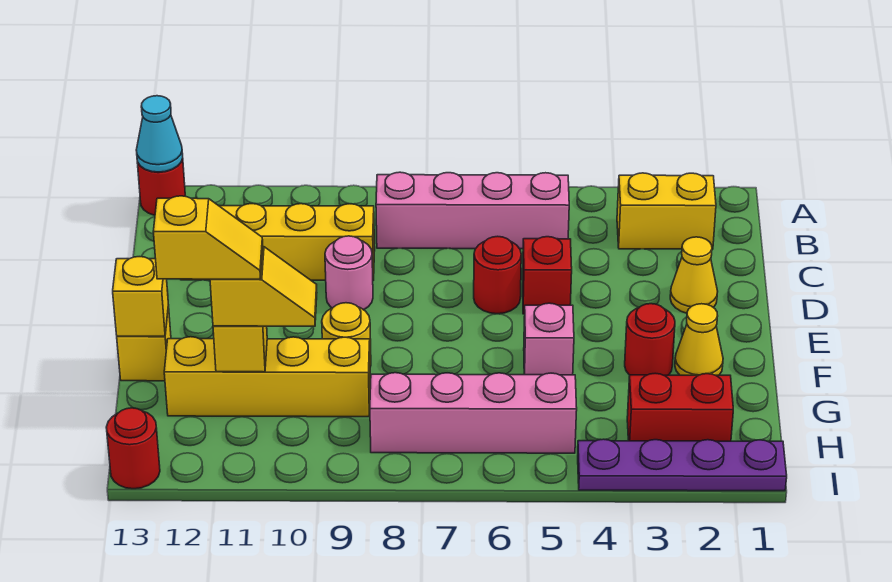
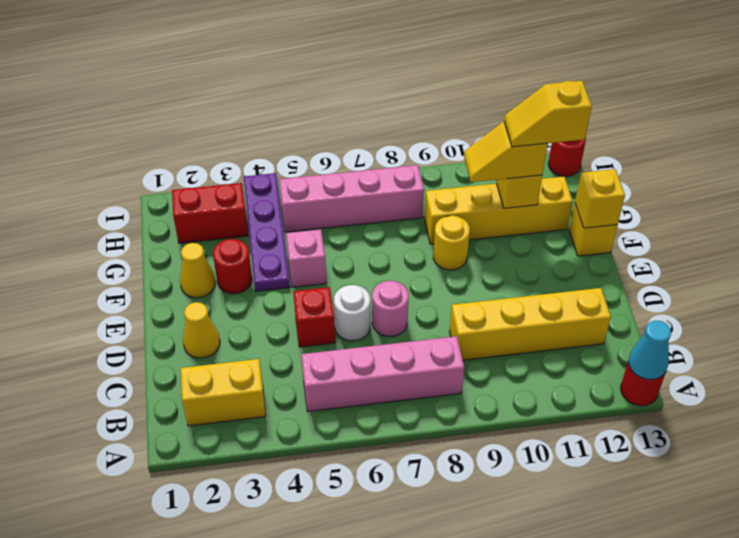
red round brick D6 level 1 -> white round brick D6 level 1
pink round brick D9 level 1 -> pink round brick D7 level 1
purple plate I1:I4 level 1 -> purple plate F4:I4 level 1

